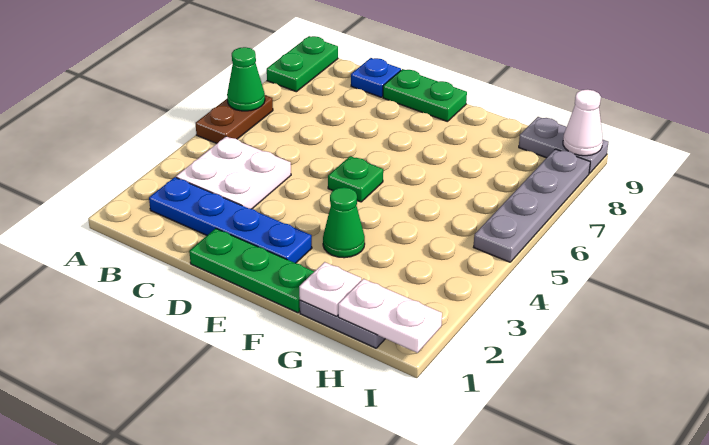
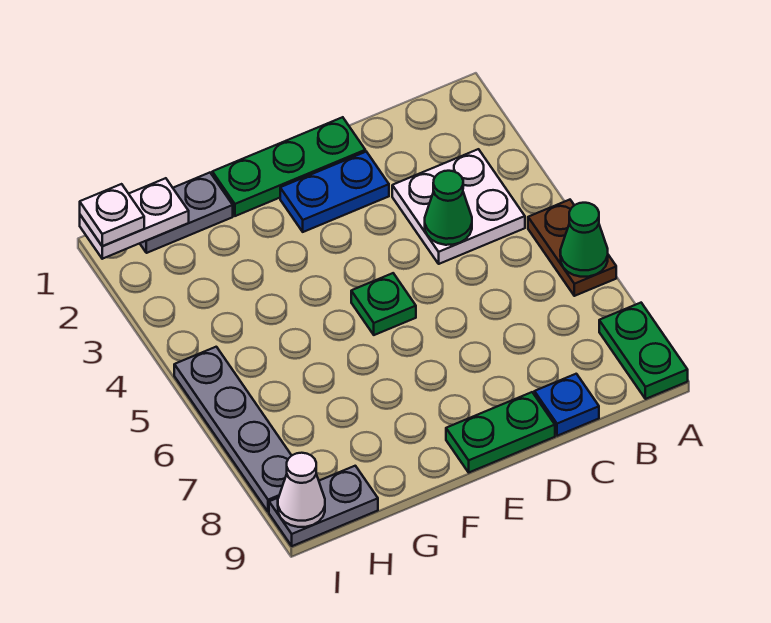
blue plate B2:E2 level 1 -> blue plate D2:E2 level 1
green cone F3 level 1 -> green cone C4 level 2
white plate G1 level 2 -> white plate I1 level 3

